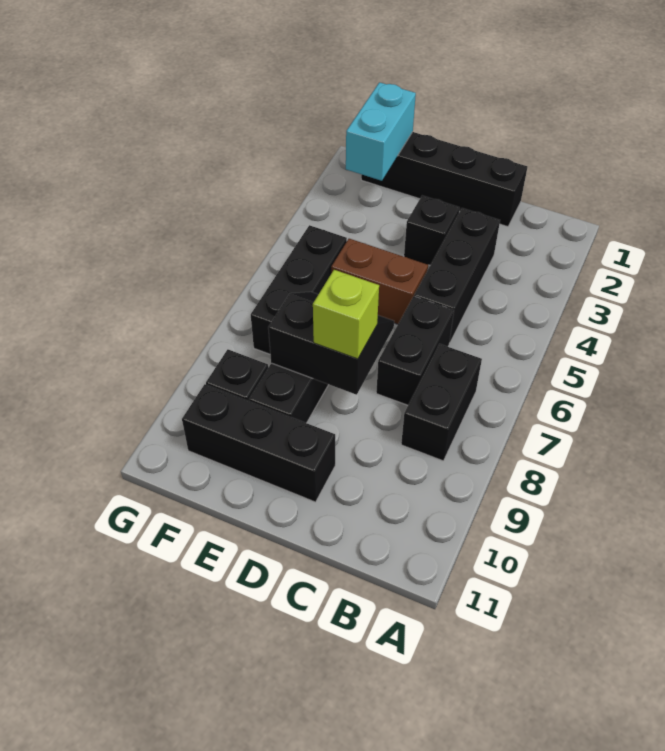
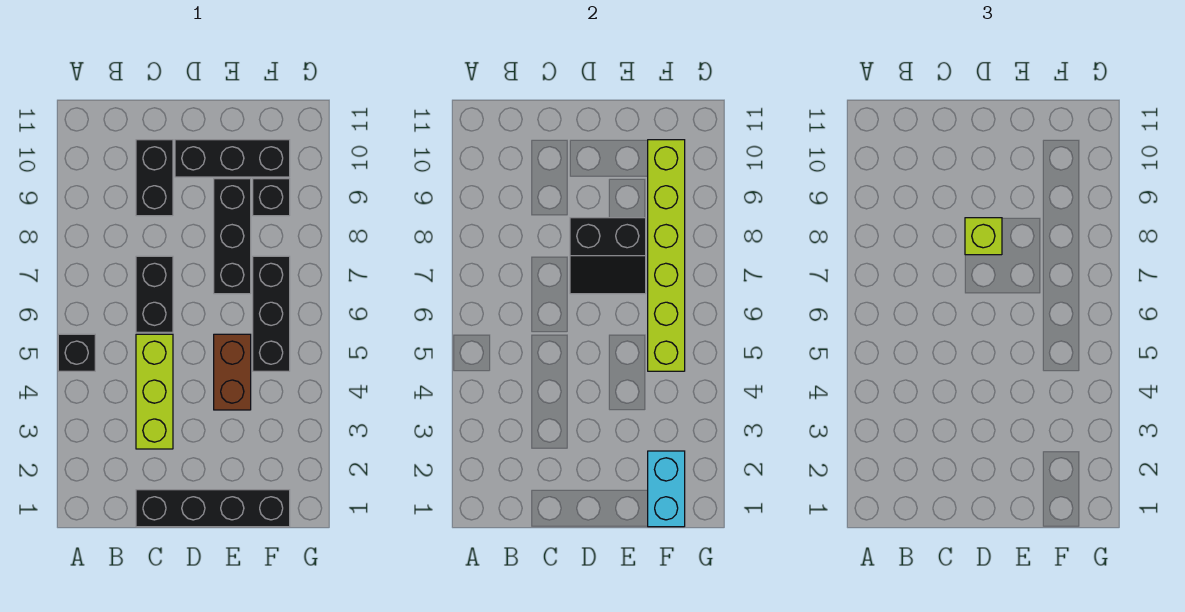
black brick B7:B8 level 1 -> black brick C9:C10 level 1
black brick C3:C5 level 1 -> lime brick C3:C5 level 1
black brick D3 level 1 -> black brick A5 level 1
brown brick D5:E5 level 1 -> brown brick E4:E5 level 1
none -> lime brick F5:F10 level 2

